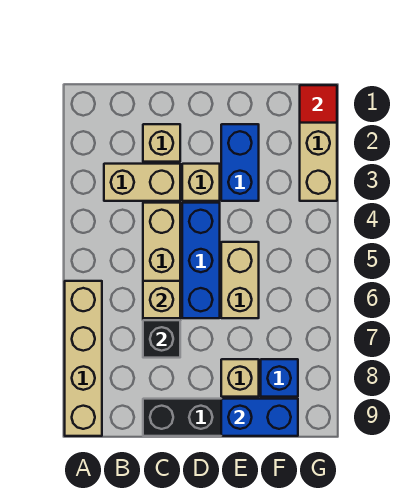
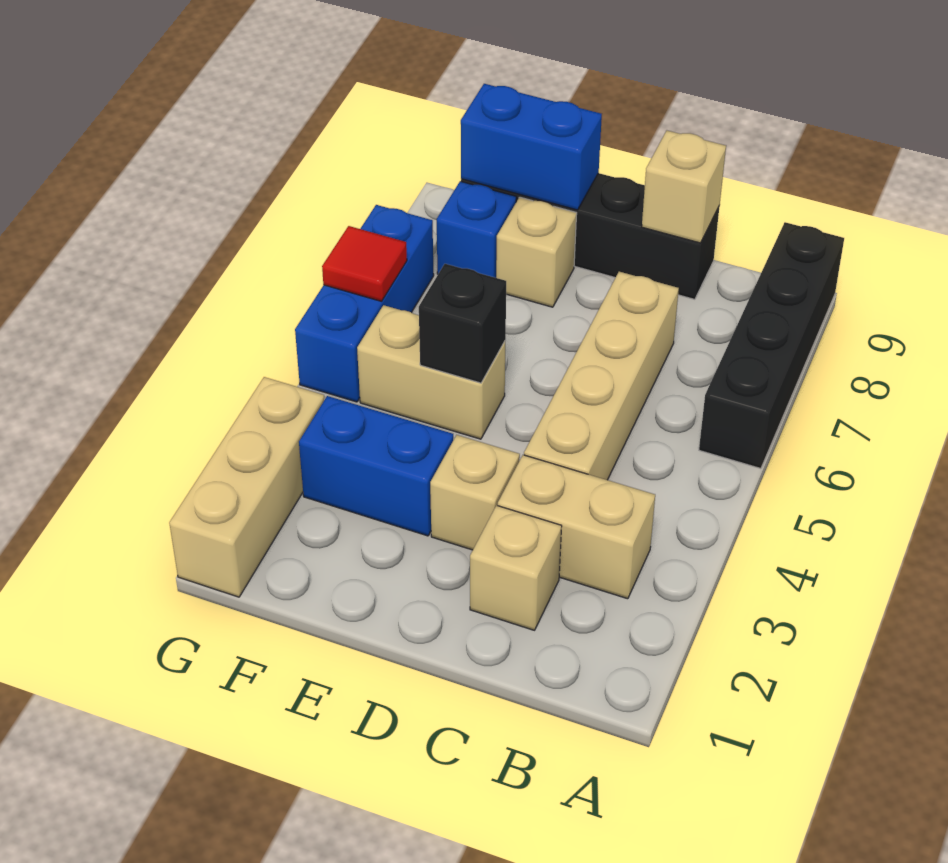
tan brick A6:A9 level 1 -> black brick A6:A9 level 1
tan brick C6 level 2 -> tan brick C9 level 2
black brick C7 level 2 -> black brick E5 level 2
blue brick D4:D6 level 1 -> blue brick G5:G7 level 1
blue brick E2:E3 level 1 -> blue brick E3:F3 level 1
tan brick E5:E6 level 1 -> tan brick E5:F5 level 1
red tile G1 level 2 -> red tile G6 level 2

